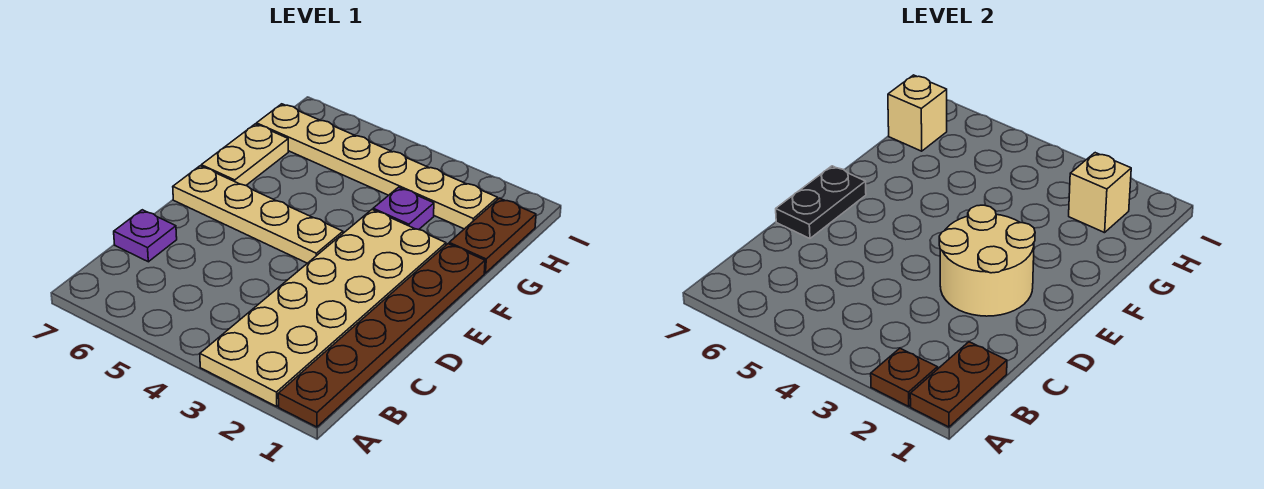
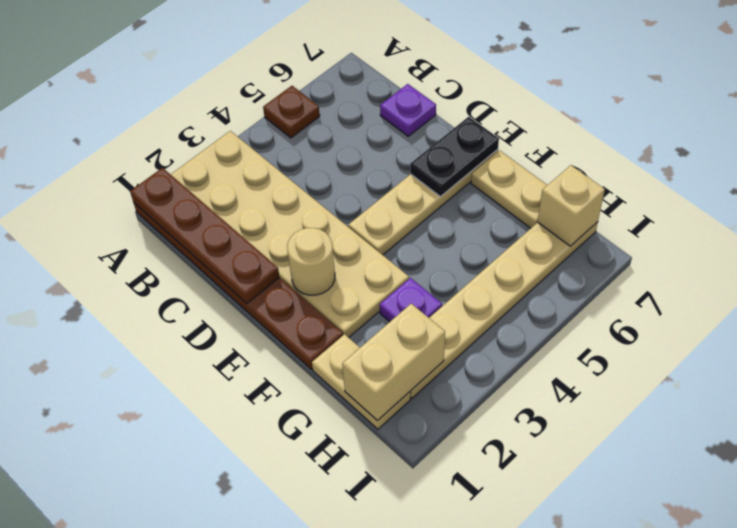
brown plate A1:B1 level 2 -> brown plate A1:D1 level 2
brown plate A2 level 2 -> brown plate A5 level 1
tan round brick D2:E3 level 2 -> tan round brick E2 level 2
black plate D7:E7 level 2 -> black plate E6:E7 level 2
brown plate G1:H1 level 1 -> tan plate G1:H1 level 1
tan brick H2 level 2 -> tan brick H1:H2 level 2

